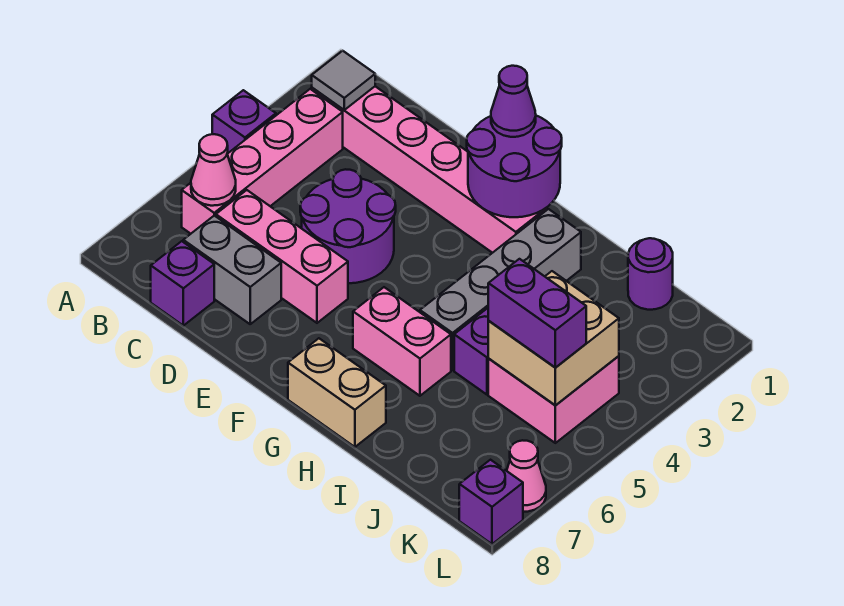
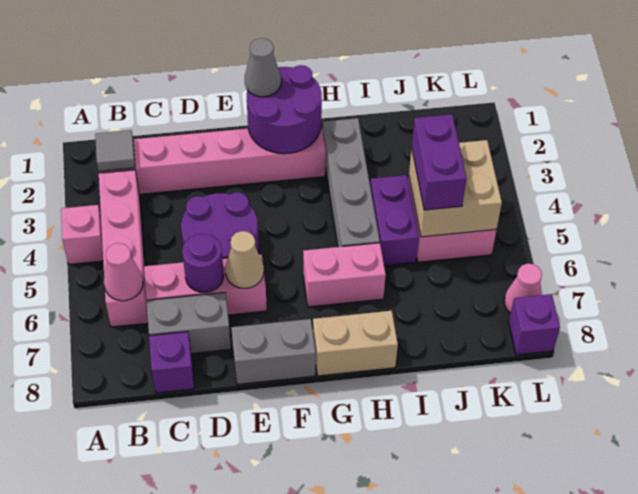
purple brick A4 level 1 -> pink brick A4 level 1
none -> tan cone E6 level 2
none -> grey brick E8:F8 level 1
purple cone F1 level 3 -> grey cone F1 level 3
purple round brick J1 level 1 -> purple round brick D6 level 2
purple brick J5:K5 level 3 -> purple brick J4:J5 level 3

